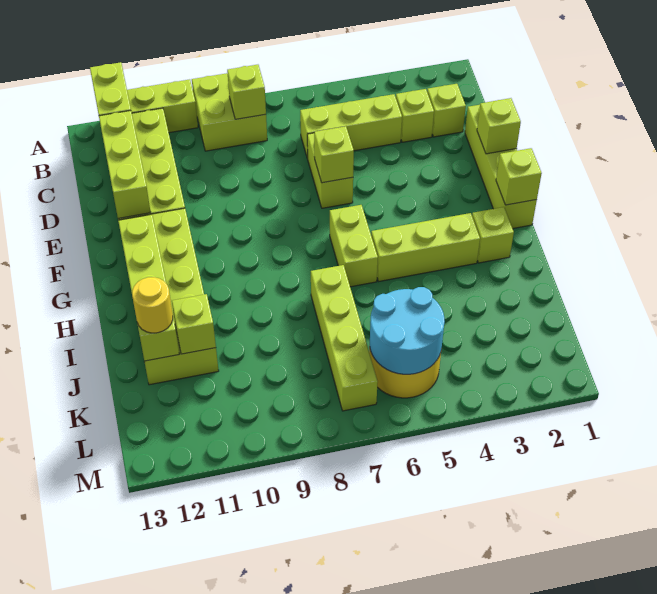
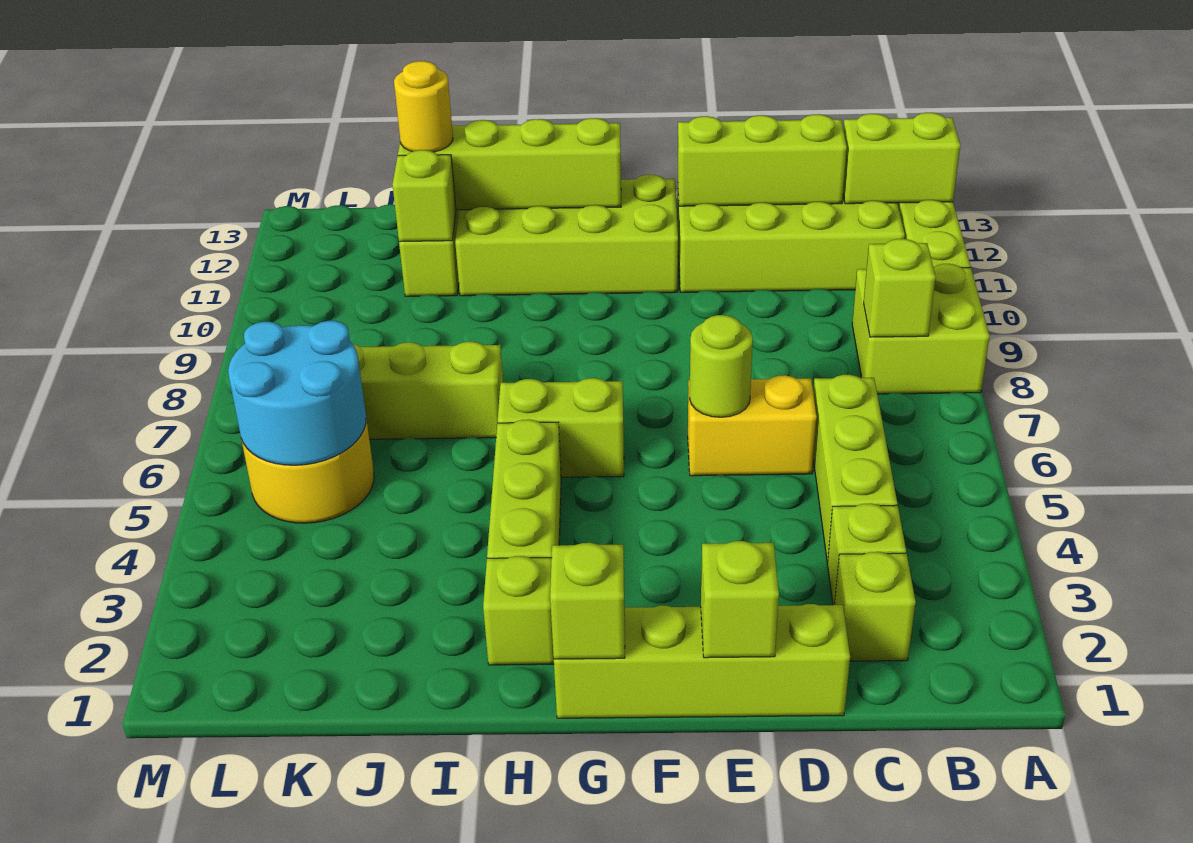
lime brick D6:E6 level 1 -> yellow brick D6:E6 level 1
lime brick E6 level 2 -> lime round brick E6 level 2

